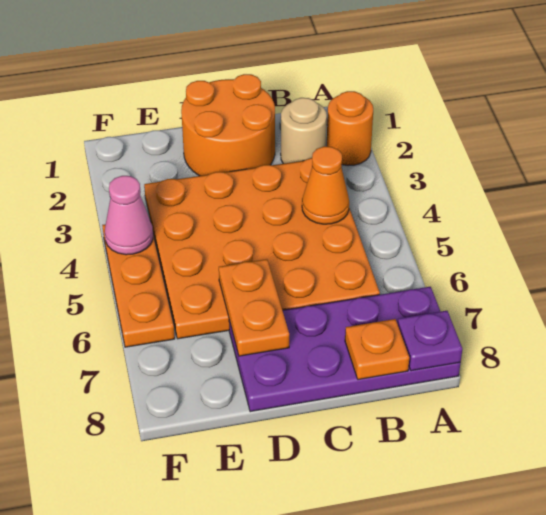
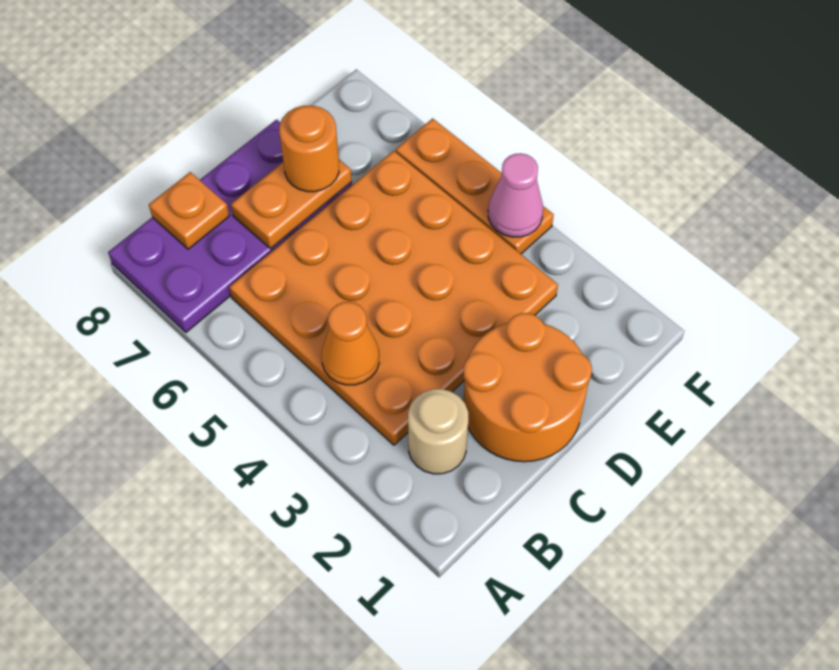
orange round brick A2 level 1 -> orange round brick D7 level 3
purple plate A8 level 2 -> none
orange plate D6:D7 level 2 -> orange plate C7:D7 level 2

